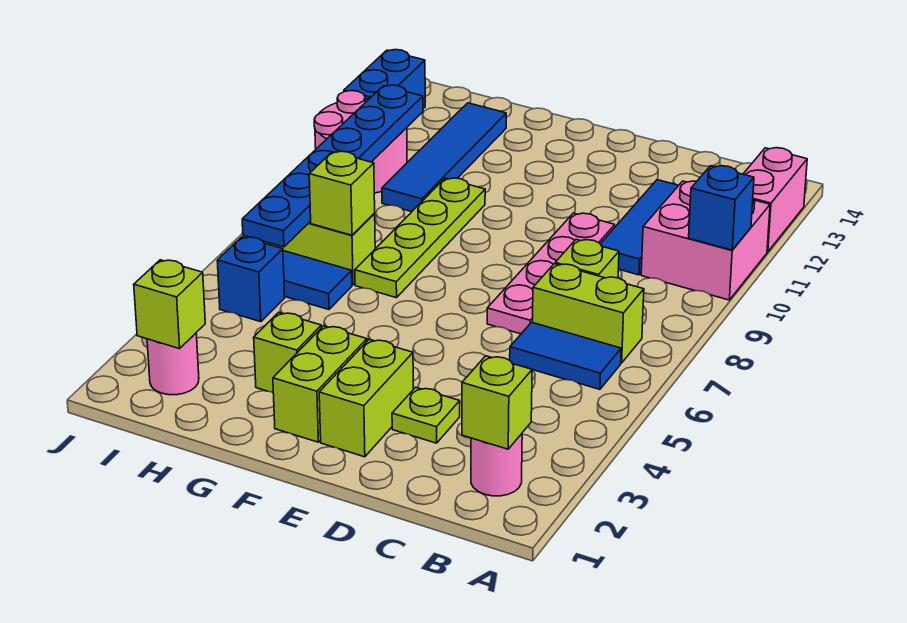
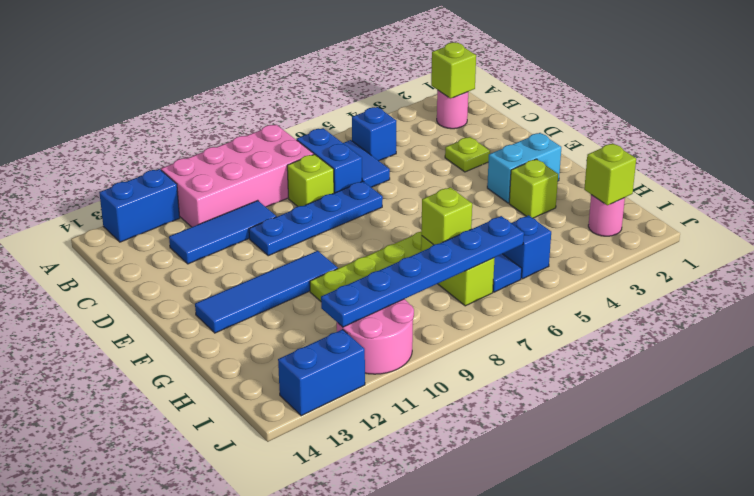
pink brick A10:B11 level 1 -> pink brick A8:B11 level 1
blue brick A10 level 2 -> blue brick B5 level 1
pink brick A12:A13 level 1 -> blue brick A12:A13 level 1
lime brick B7:C7 level 1 -> blue brick B7:C7 level 1
pink plate D7:D10 level 1 -> blue plate D7:D10 level 1
lime brick E2:E3 level 1 -> none
lime brick F2:F3 level 1 -> cyan brick F2:F3 level 1
blue tile H10:H13 level 1 -> blue tile F10:F13 level 1

